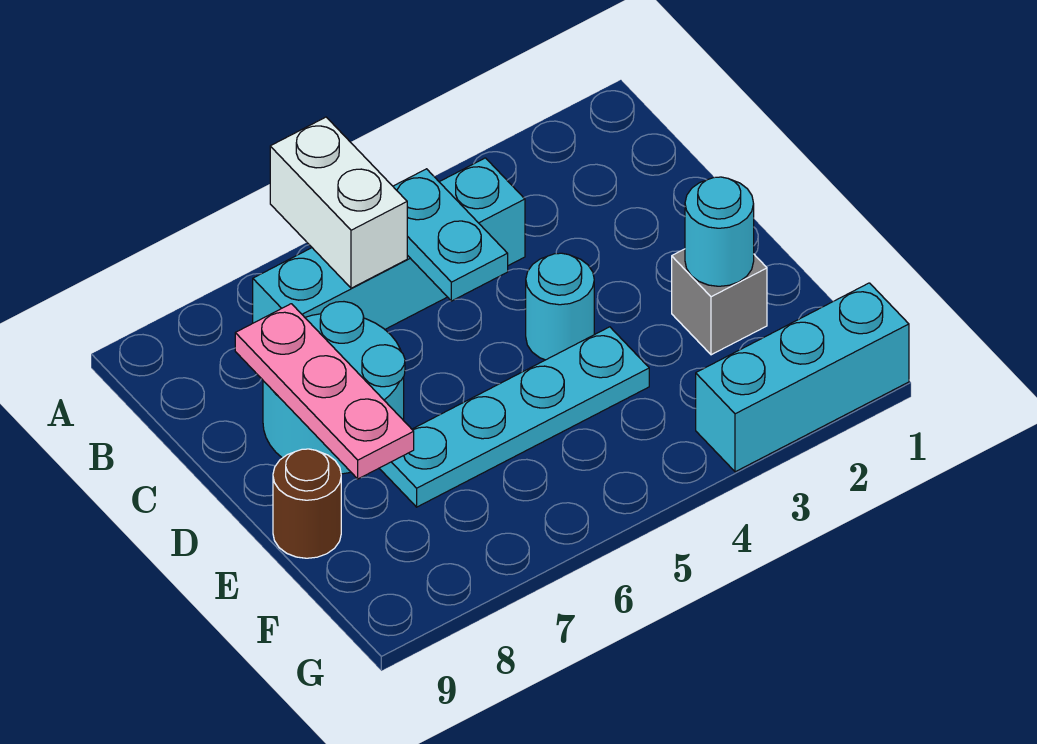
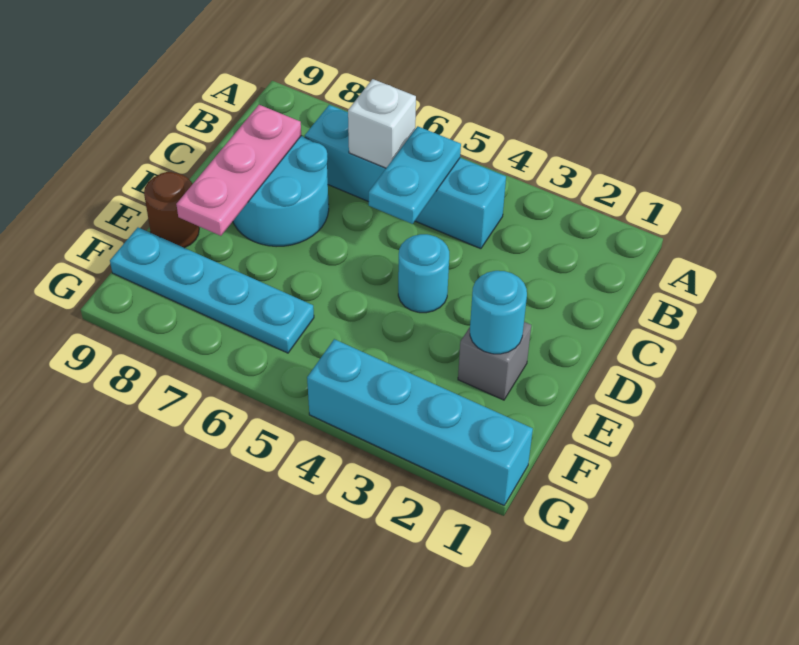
white brick A6:B6 level 2 -> white brick B6 level 2
cyan plate E4:E7 level 1 -> cyan plate F6:F9 level 1
cyan brick G1:G3 level 1 -> cyan brick G1:G4 level 1

